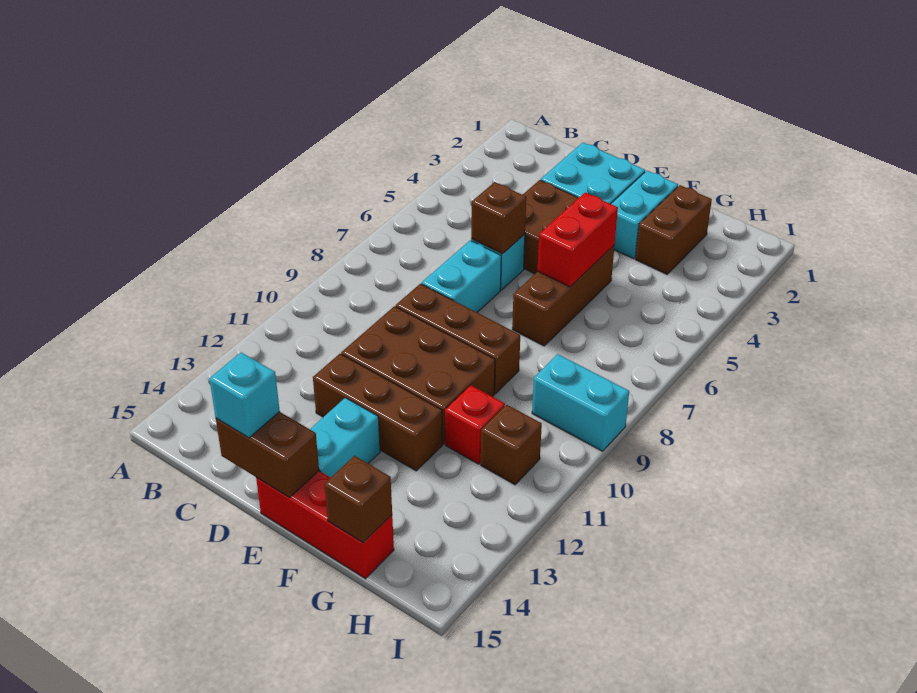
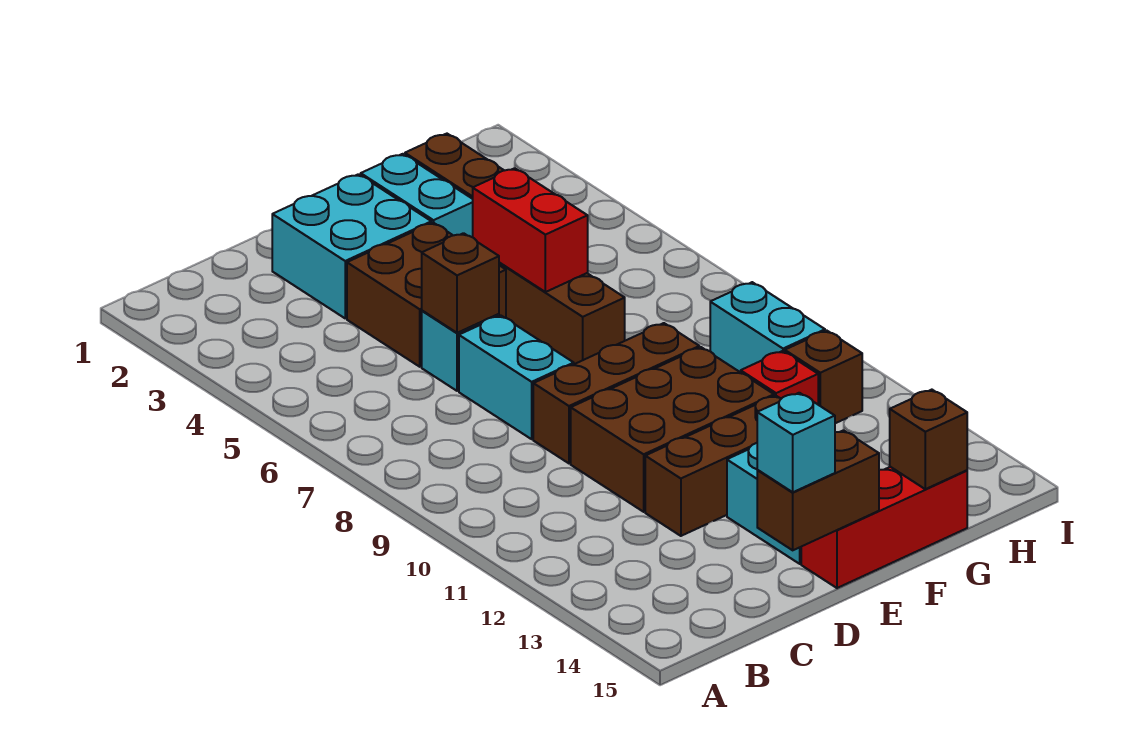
cyan brick H9:I9 level 1 -> cyan brick H9:H10 level 1

